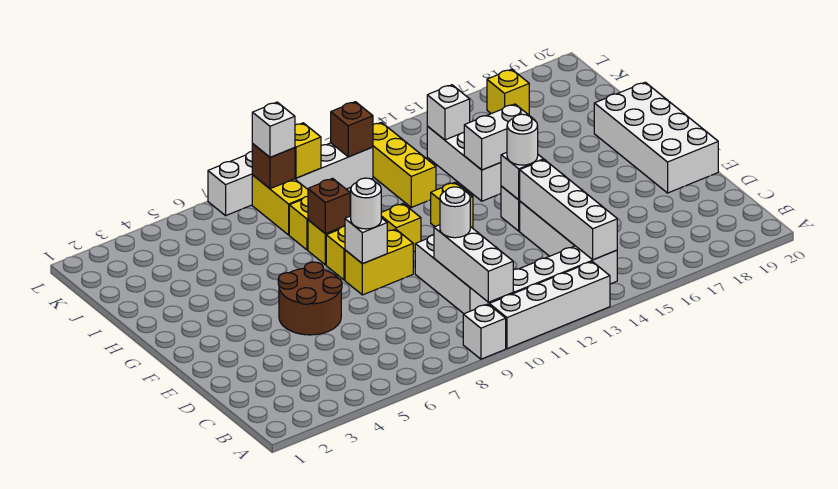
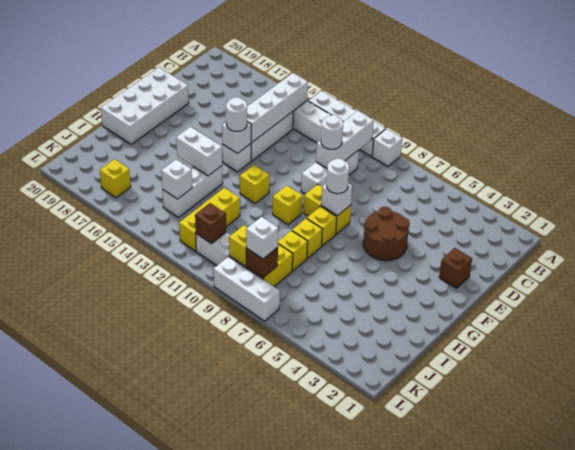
brown brick H8 level 2 -> brown brick E2 level 1

